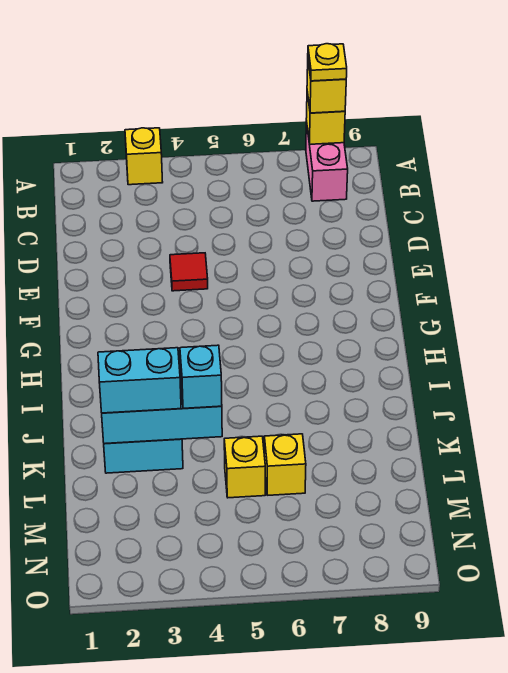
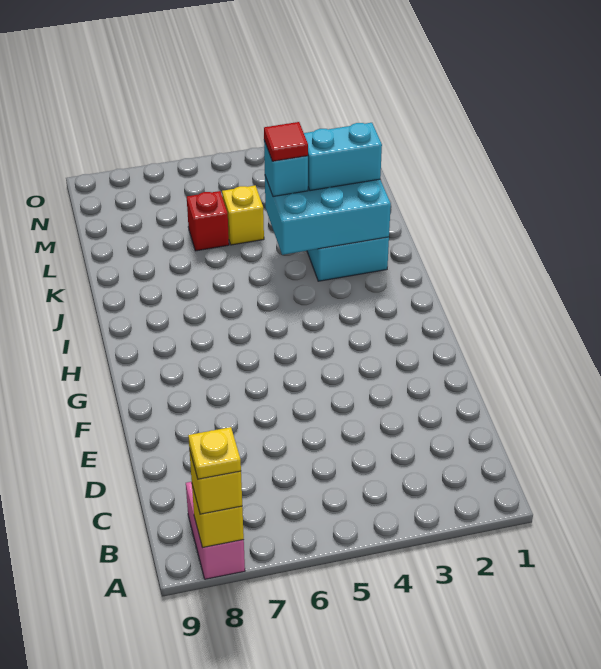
yellow brick A3 level 1 -> none
red tile E4 level 1 -> red tile K4 level 4
yellow brick L6 level 1 -> red brick L6 level 1

